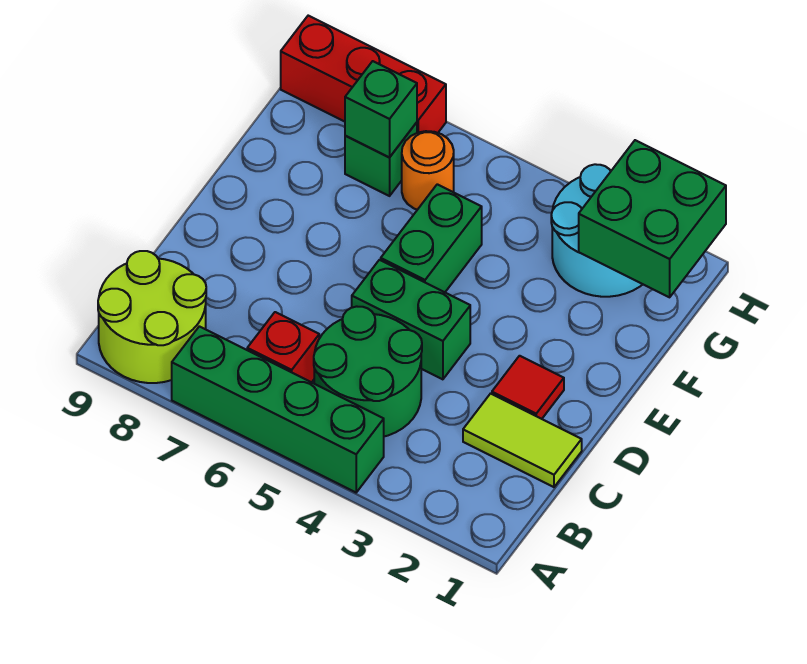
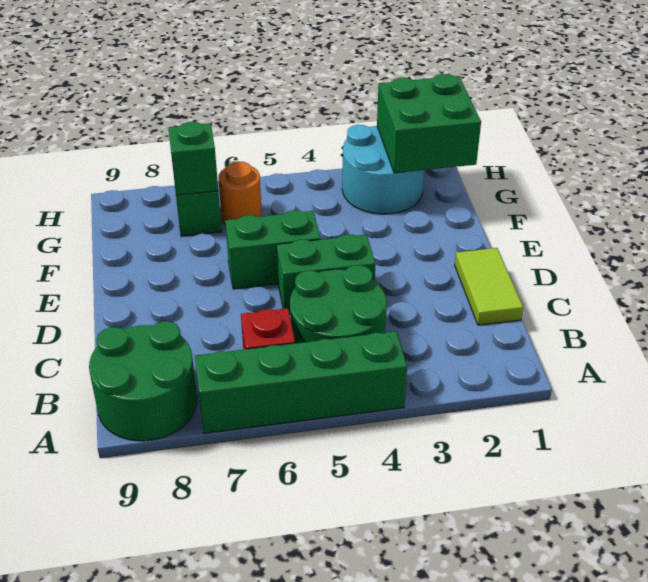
lime round brick A8:B9 level 1 -> green round brick A8:B9 level 1
lime tile C1:C2 level 1 -> lime tile C1:D1 level 1
red tile D2 level 1 -> none
green brick E5:F5 level 1 -> green brick E5:E6 level 1
red brick H7:H9 level 1 -> none

